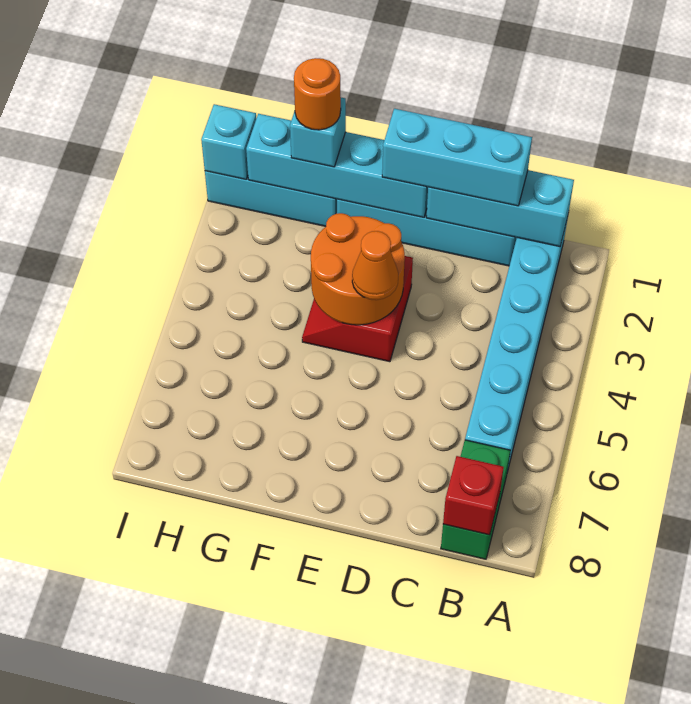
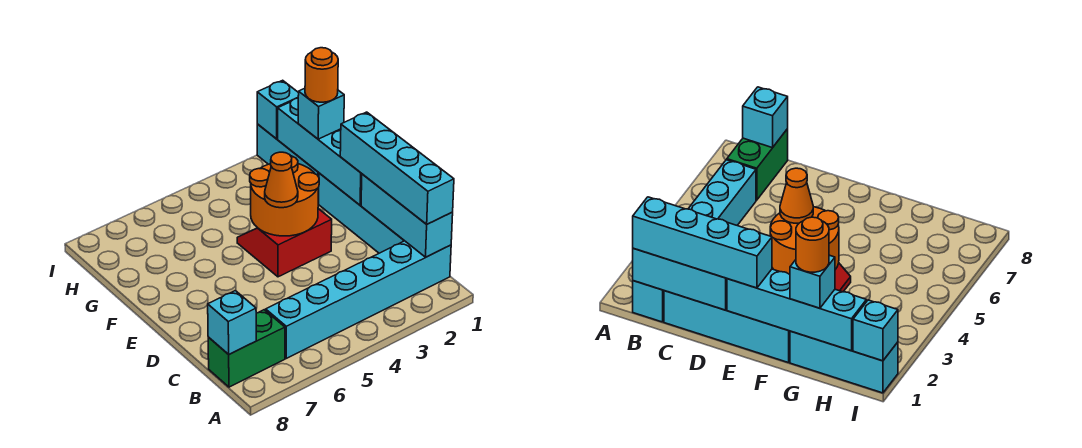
red brick B8 level 2 -> cyan brick B8 level 2
cyan brick C1:E1 level 3 -> cyan brick B1:E1 level 3

